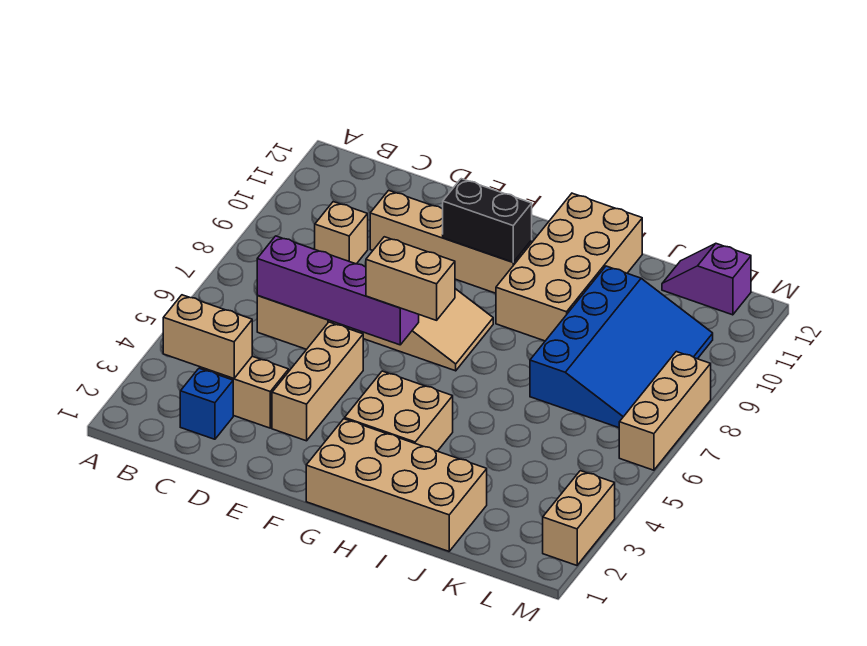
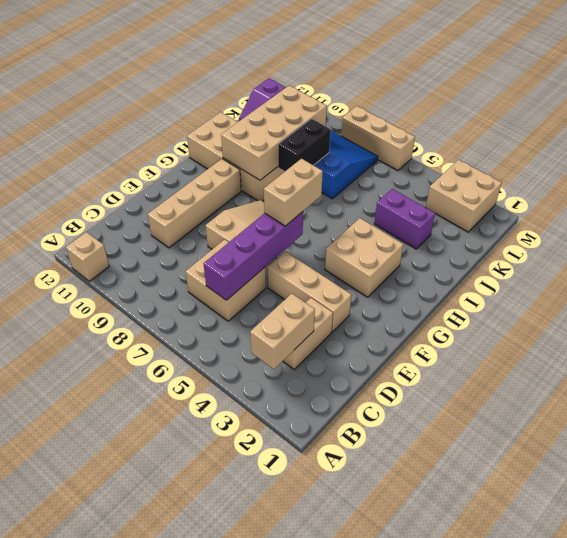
blue brick C2 level 1 -> none
tan brick C9 level 1 -> tan brick A11 level 1
black brick F10:G10 level 2 -> black brick I8:J8 level 2
tan brick G1:J2 level 1 -> tan brick H9:K10 level 2
none -> purple brick J3:J4 level 1
tan brick M2:M3 level 1 -> tan brick L2:M3 level 1

